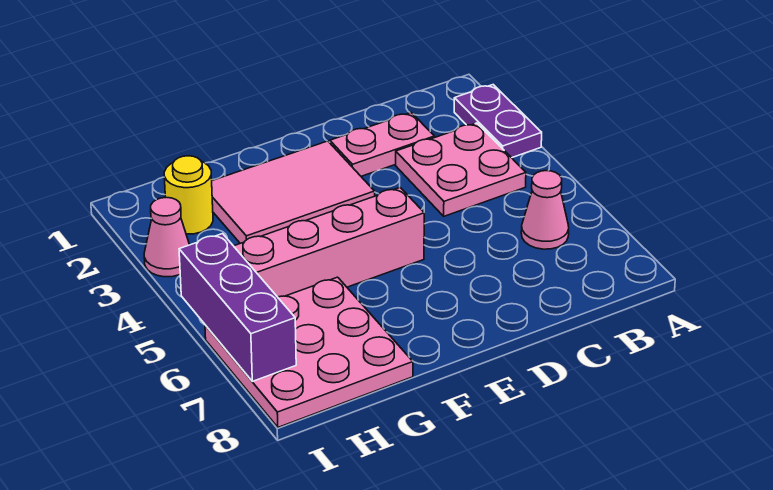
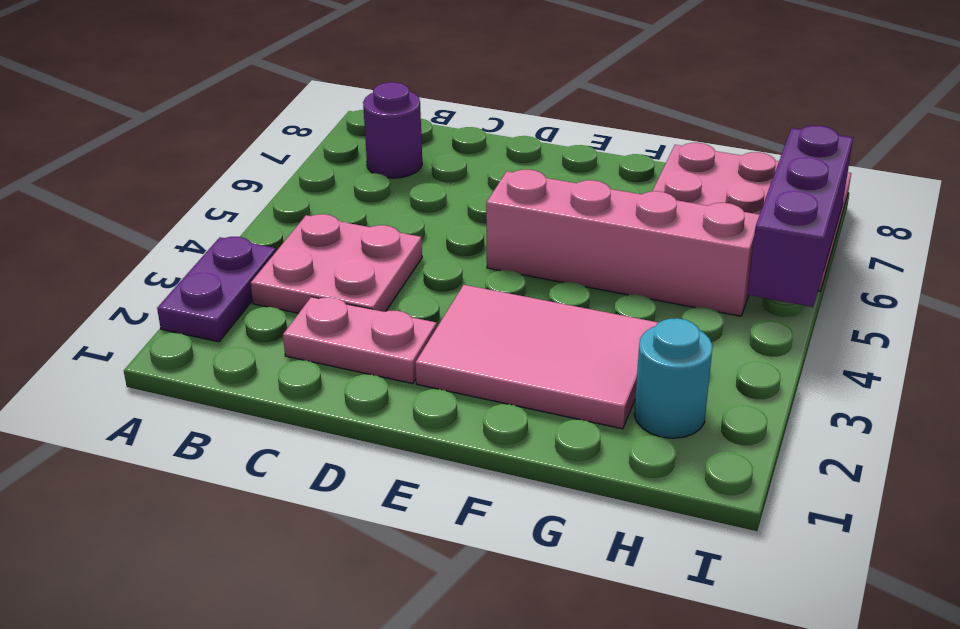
pink cone B6 level 1 -> none
none -> purple round brick B7 level 1
yellow round brick H2 level 1 -> cyan round brick H2 level 1
pink cone I3 level 1 -> none

